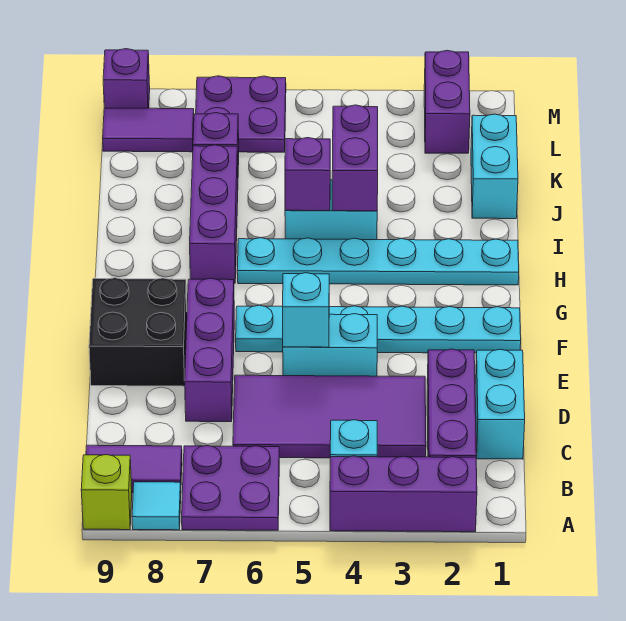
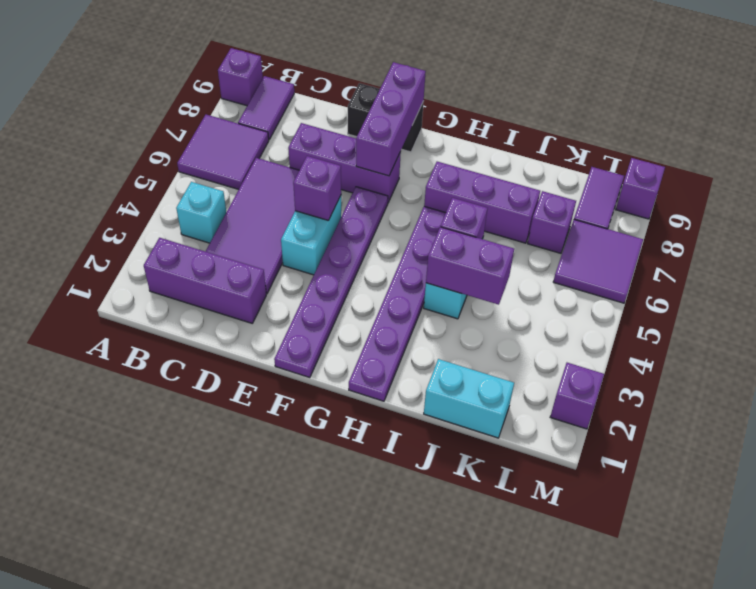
purple brick A2:A4 level 1 -> purple brick F7:F9 level 2
purple plate A6:B7 level 1 -> purple tile A6:B7 level 1
cyan tile A8 level 1 -> none
lime brick A9 level 1 -> purple brick A9 level 1
cyan brick C1:D1 level 1 -> none
cyan brick E5 level 2 -> purple brick E5 level 2
black brick E8:F9 level 1 -> black brick E9:F9 level 1
cyan plate F1:F6 level 1 -> purple plate F1:F6 level 1
cyan plate H1:H6 level 1 -> purple plate H1:H6 level 1
purple brick L2:M2 level 1 -> purple brick M2 level 1
purple plate L6:M7 level 1 -> purple tile L6:M7 level 1

